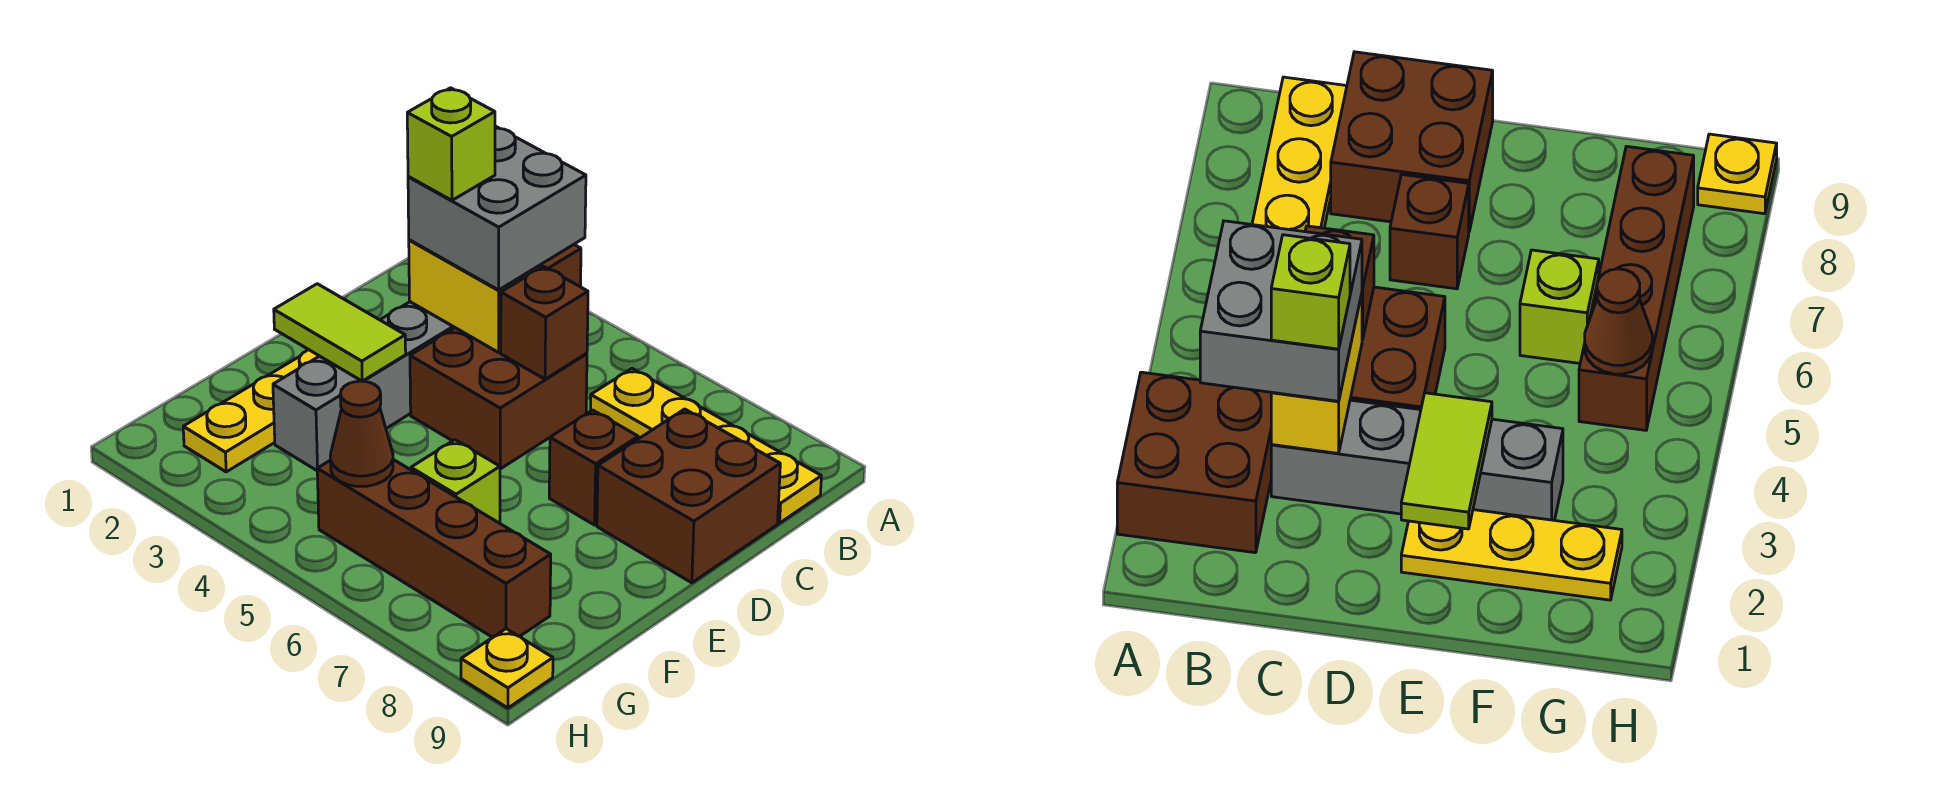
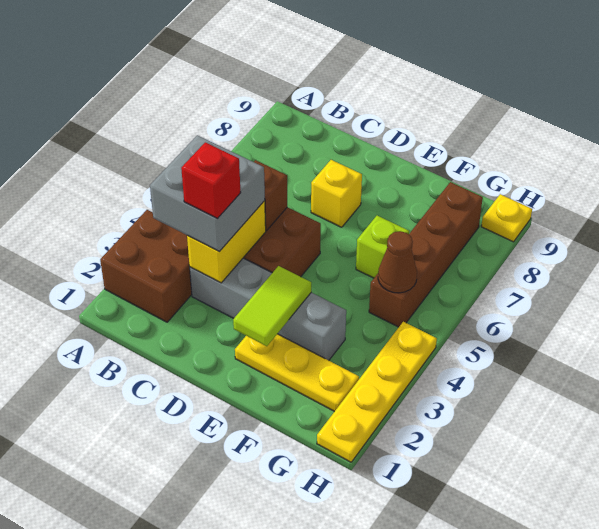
yellow plate B6:B9 level 1 -> yellow plate H1:H4 level 1
lime brick C3 level 4 -> red brick C3 level 4
brown brick C8:D9 level 1 -> none
brown brick D7 level 1 -> yellow brick D7 level 1

